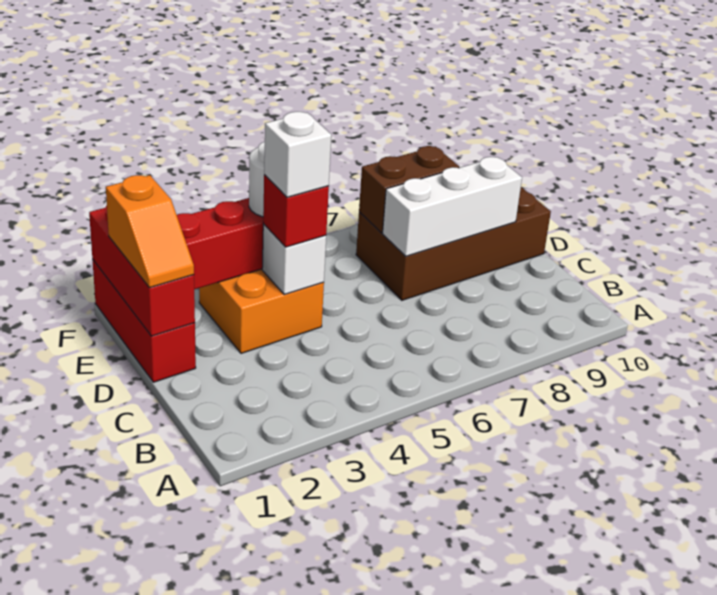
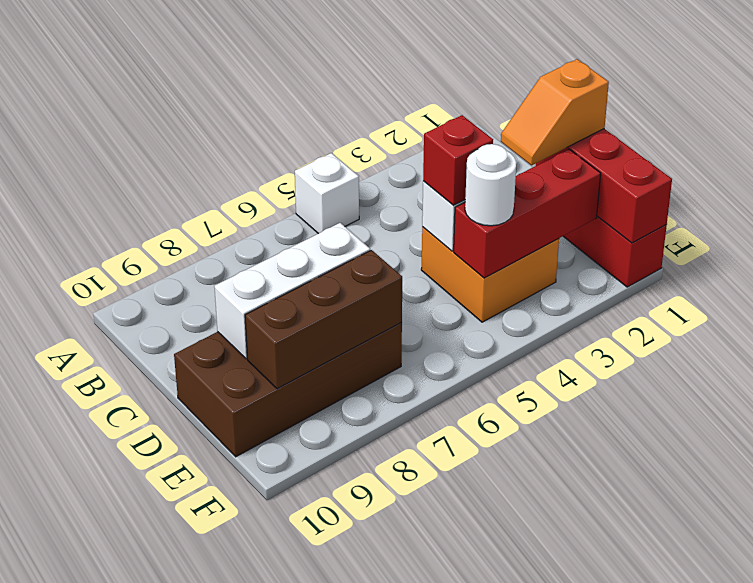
orange slope D1:E1 level 3 top E -> orange slope D1:D2 level 3 top 1
white brick D4 level 4 -> white brick A5 level 1
brown brick E7:E8 level 2 -> brown brick E7:E9 level 2

